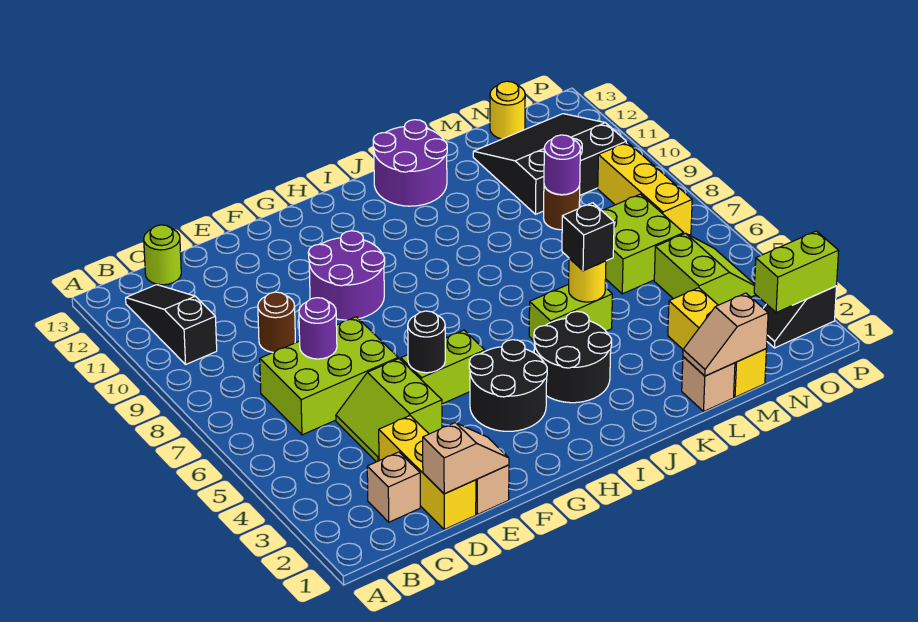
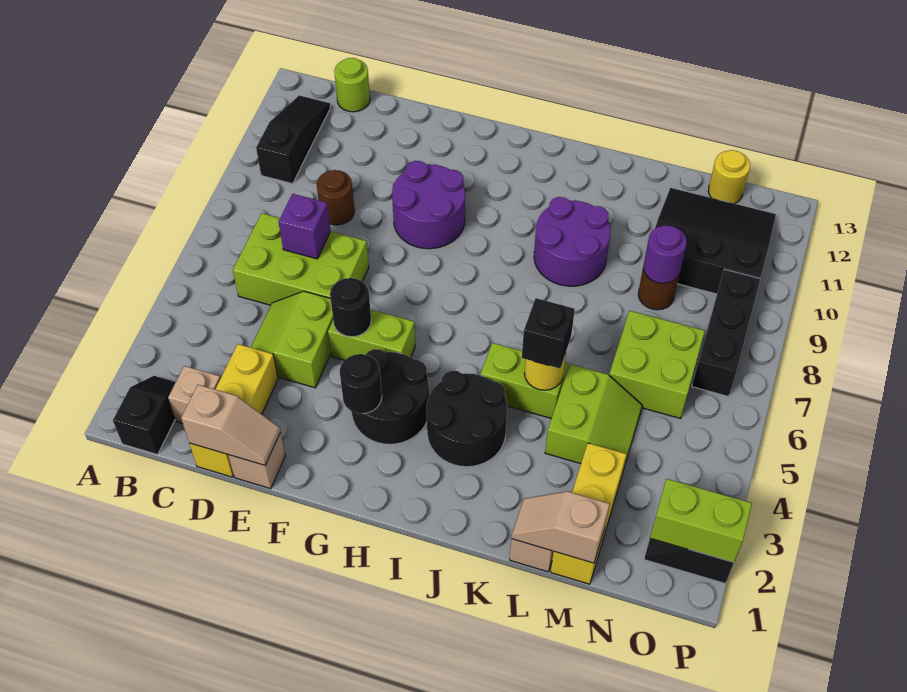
none -> black slope B1:B2 level 1 top 1
purple round brick D7 level 2 -> purple brick D7 level 2
none -> black round brick G3 level 2
purple round brick J12:K13 level 1 -> purple round brick J9:K10 level 1
lime slope N4:O5 level 1 top N -> lime slope L4:M5 level 1 top L
yellow brick O7:O9 level 1 -> black brick O7:O9 level 1

